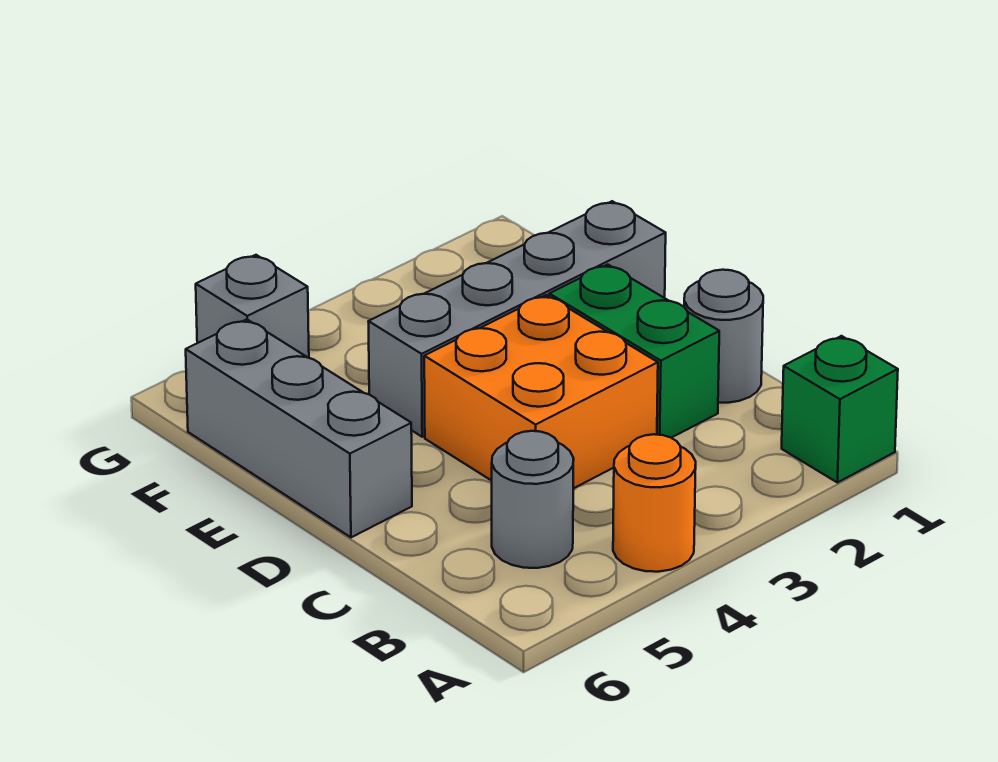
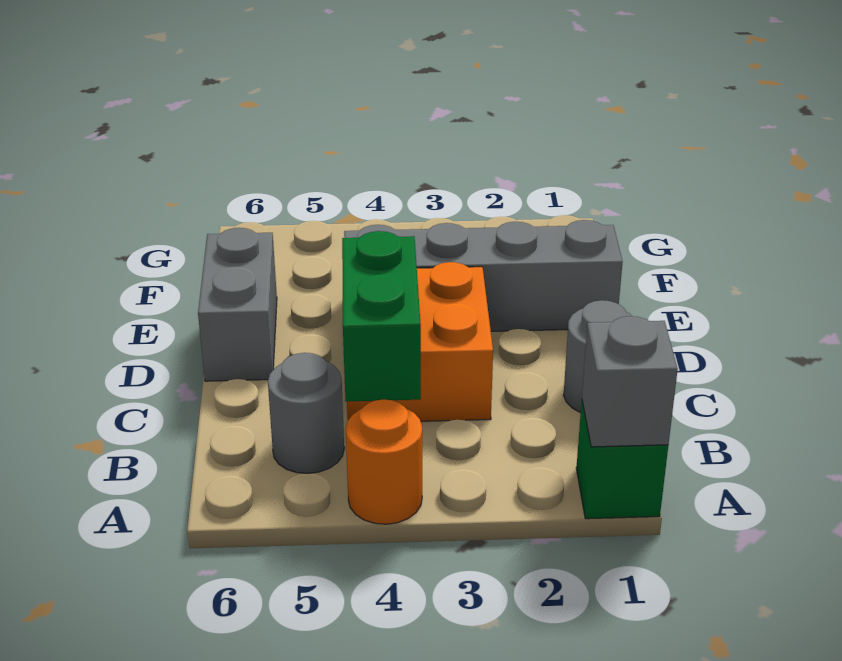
green brick C2:D2 level 1 -> green brick B4:C4 level 2
grey brick D6:F6 level 1 -> grey brick D6:E6 level 1
grey brick G5 level 1 -> grey brick A1 level 2

